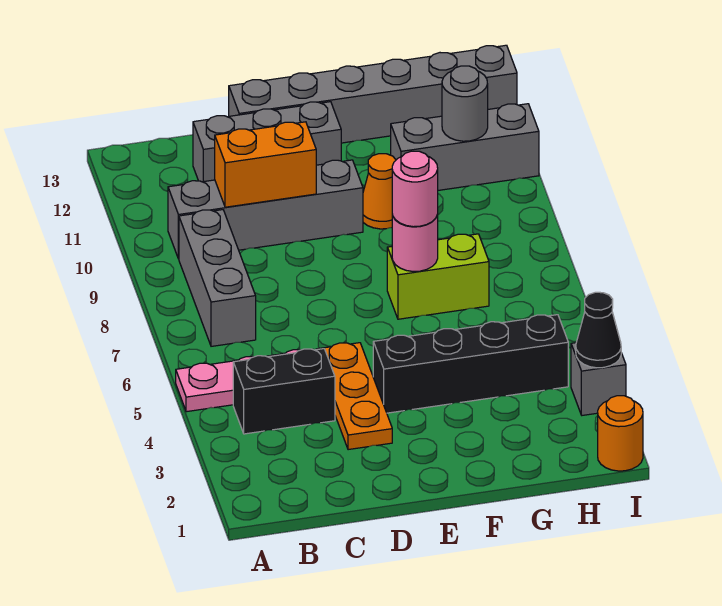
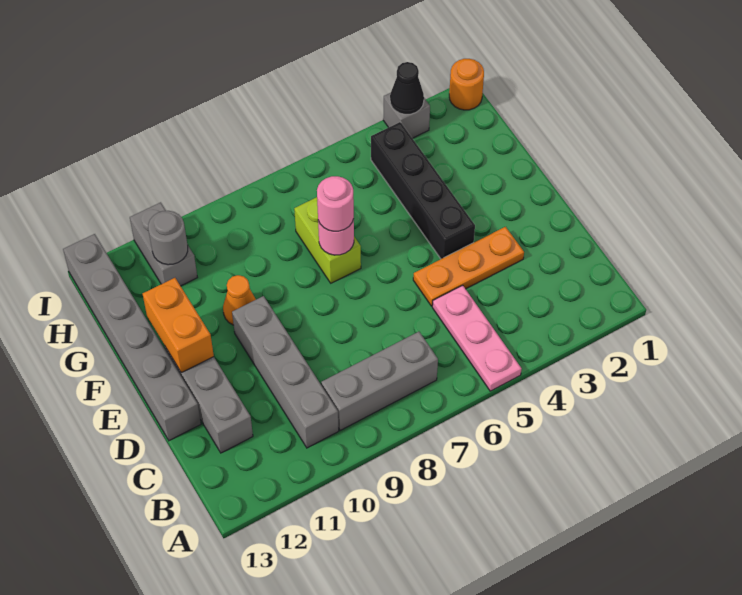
black brick B4:C4 level 1 -> none
orange brick C10:D10 level 2 -> orange brick E12:F12 level 2
grey brick G11:I11 level 1 -> grey brick H11:I11 level 1

